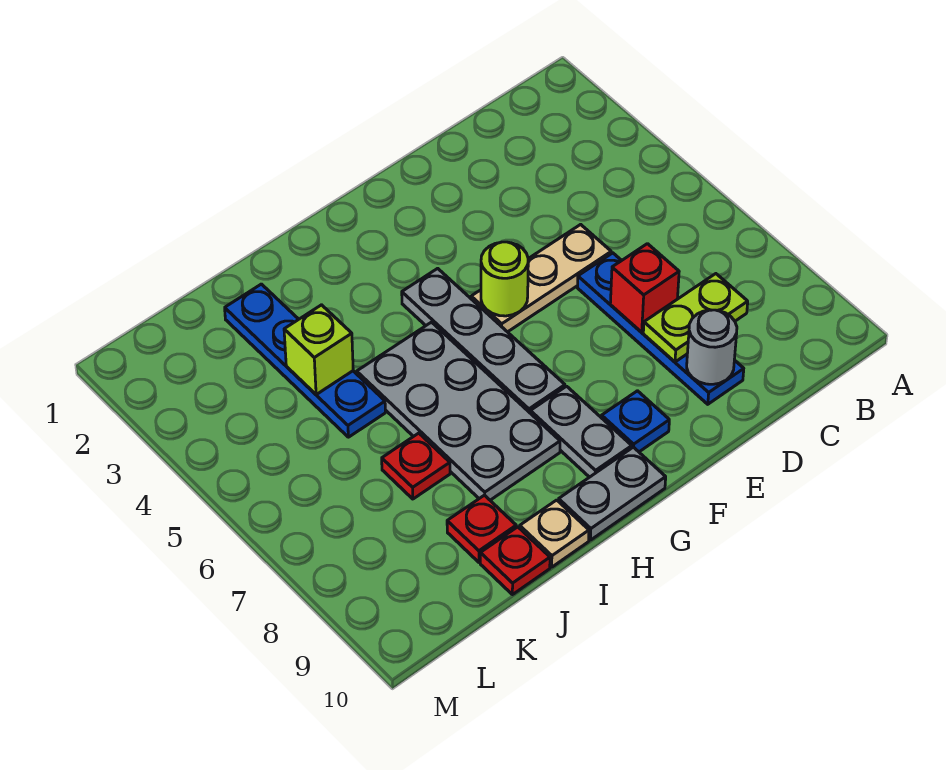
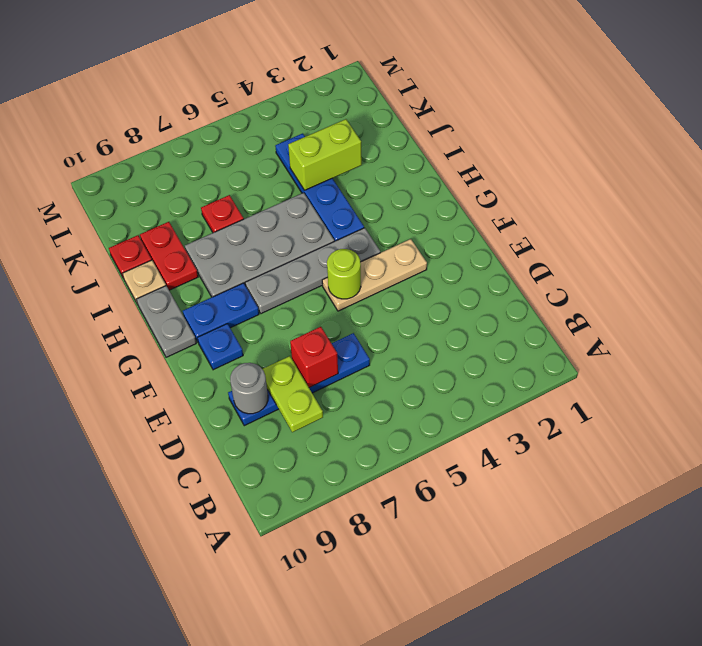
tan plate D5:F5 level 1 -> tan plate F3:F5 level 1
grey plate G8:G9 level 1 -> blue plate G8:G9 level 1
blue plate J2:J5 level 1 -> blue plate H4:K4 level 1
lime brick J4 level 2 -> lime brick J3:J4 level 2
red plate J9 level 1 -> red plate I9:J9 level 1

